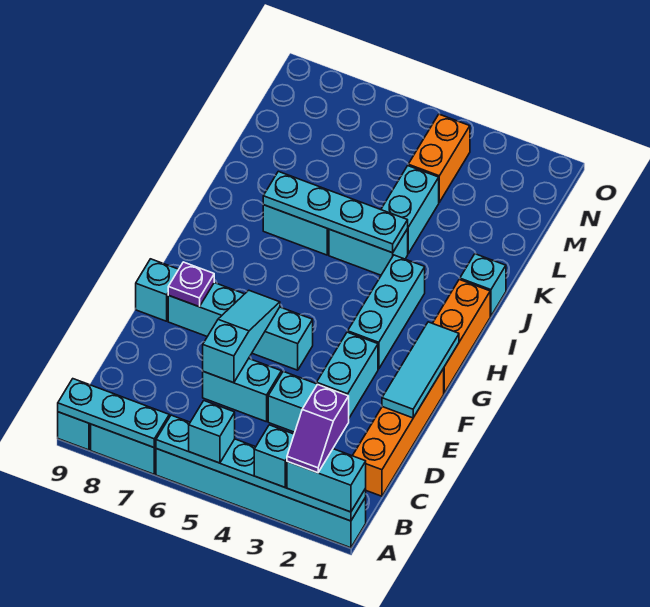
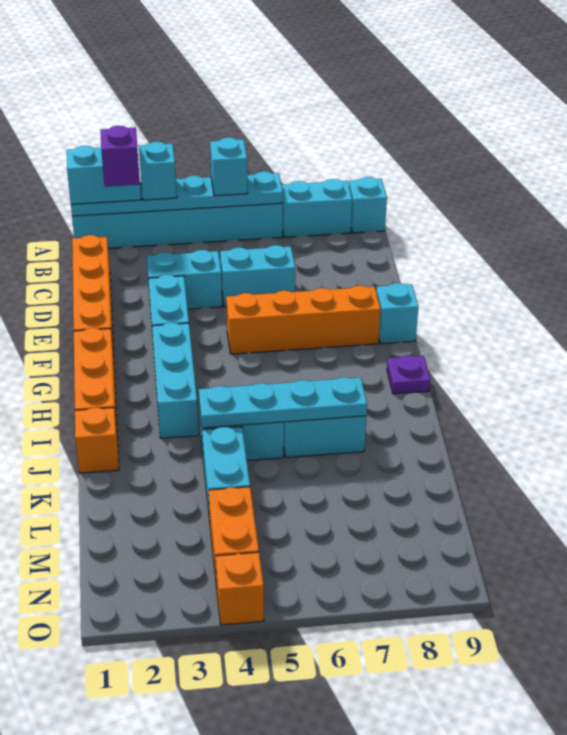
cyan plate A7:A9 level 2 -> none
cyan slope D6:F6 level 2 top D -> none
cyan tile E1:G1 level 2 -> none
cyan brick F5:F8 level 1 -> orange brick F5:F8 level 1
purple plate F8 level 2 -> purple plate H9 level 1
cyan brick J1 level 1 -> orange brick J1 level 1
none -> orange brick O4 level 1

